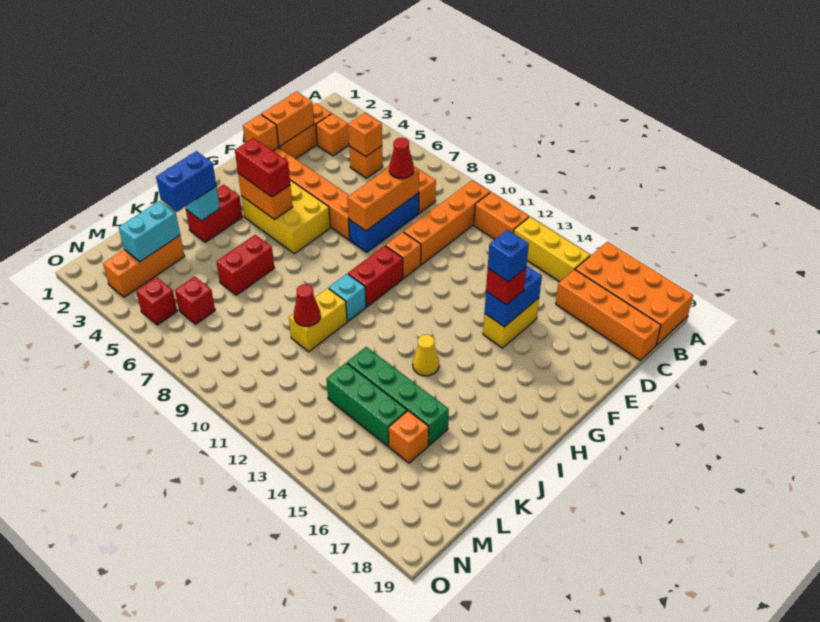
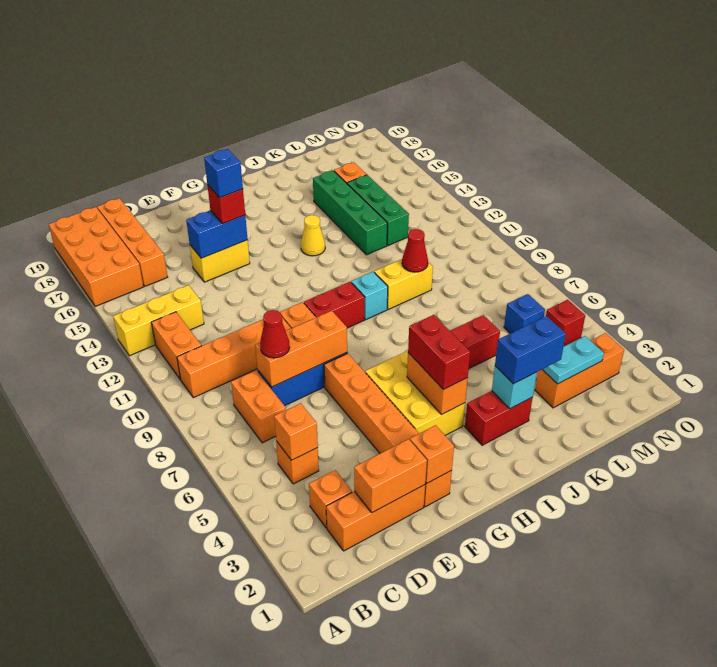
yellow brick B13:B15 level 1 -> yellow brick A13:C13 level 1
cyan brick L3:M3 level 2 -> cyan plate L3:M3 level 2
red brick M6 level 1 -> blue brick M6 level 1

